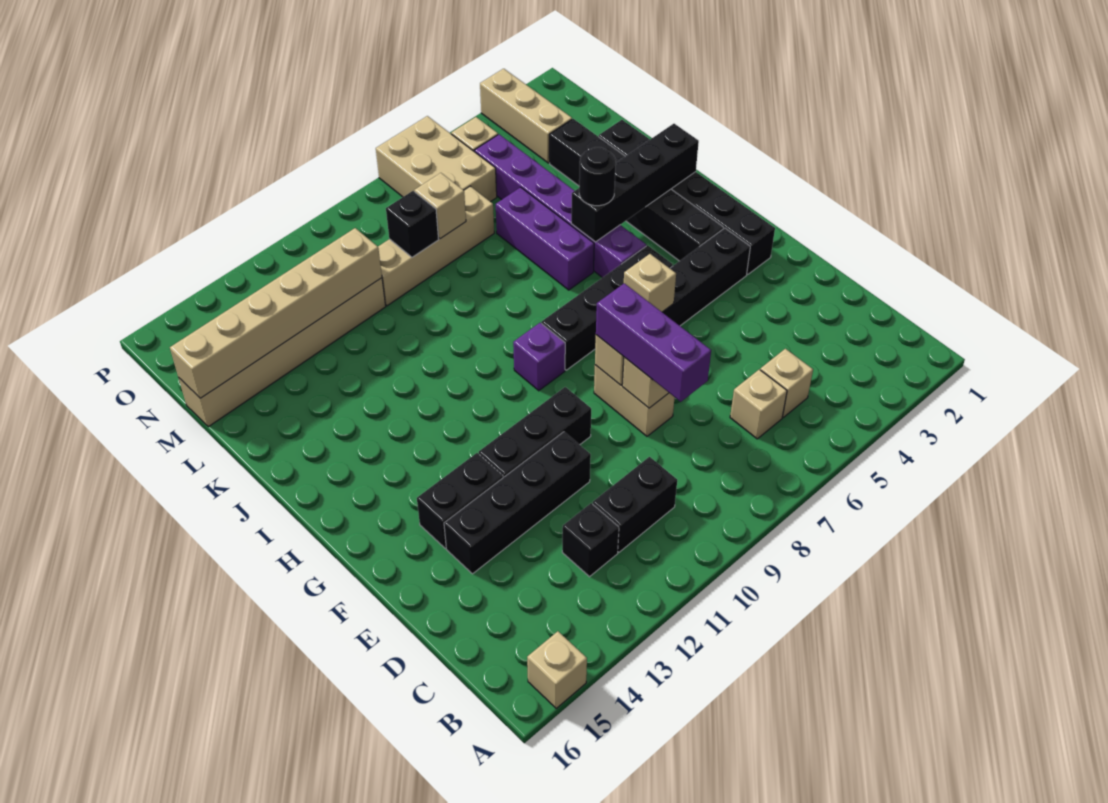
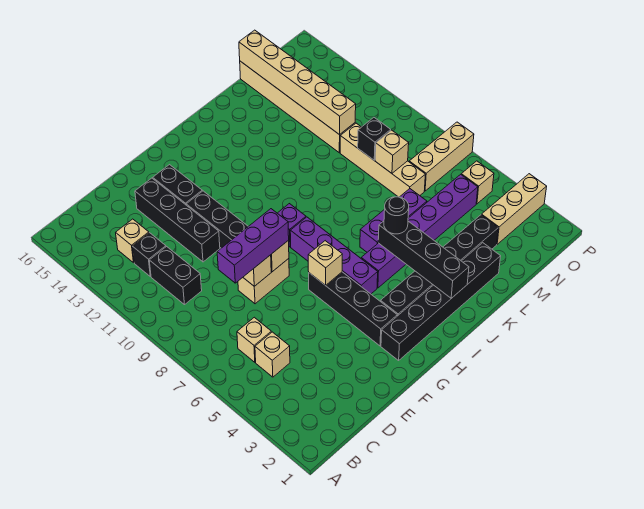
tan brick A15 level 1 -> tan brick C13 level 1
black brick H5:H8 level 1 -> purple brick H5:H8 level 1
tan brick N6:P7 level 1 -> tan brick N7:P7 level 1

